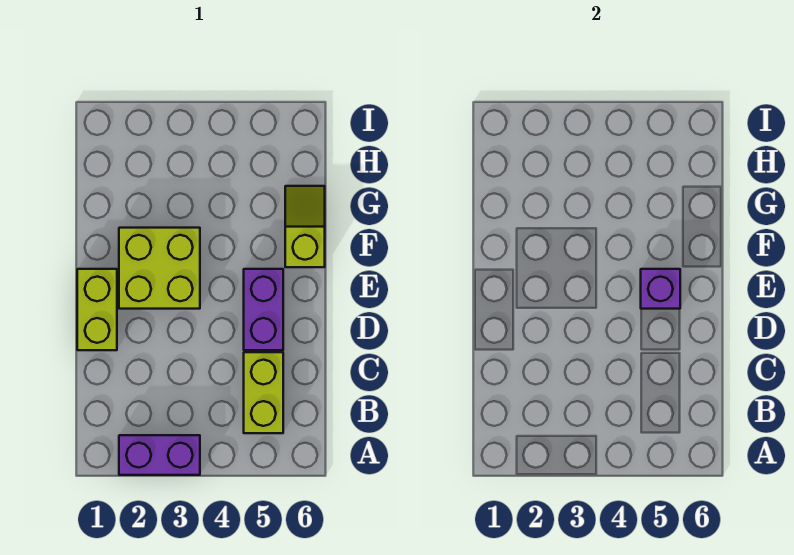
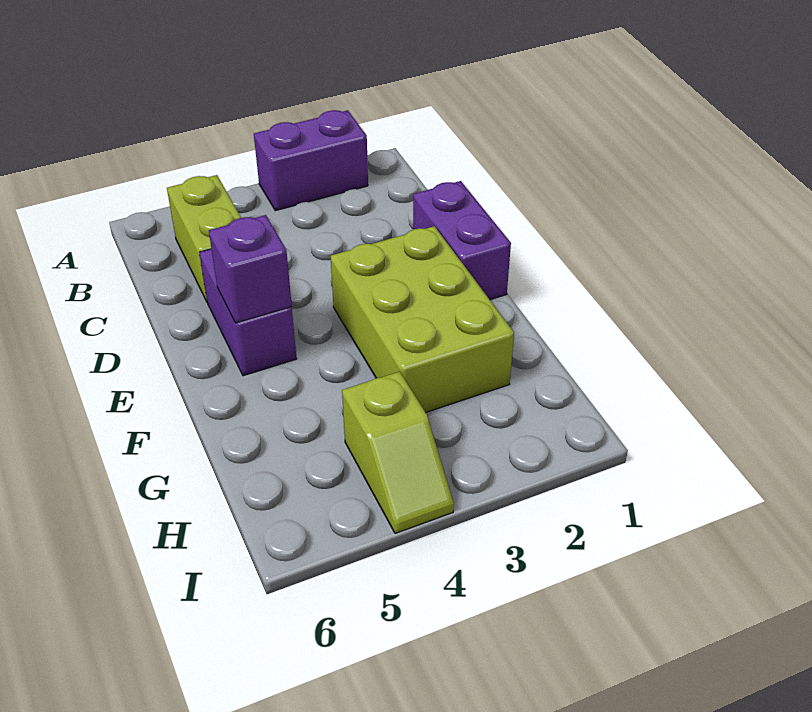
lime brick D1:E1 level 1 -> purple brick D1:E1 level 1
lime brick E2:F3 level 1 -> lime brick E2:G3 level 1
lime slope F6:G6 level 1 top F -> lime slope H4:I4 level 1 top H

